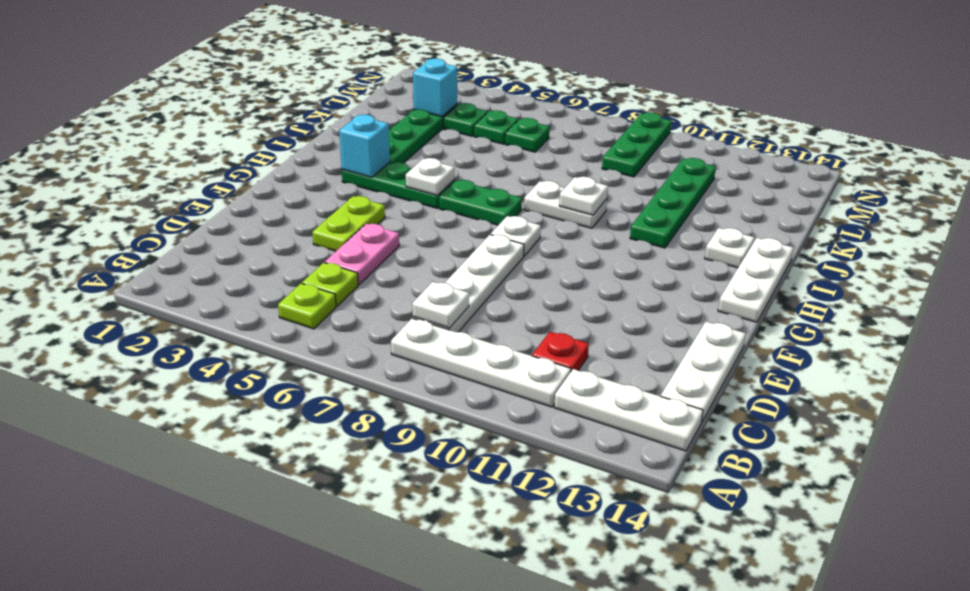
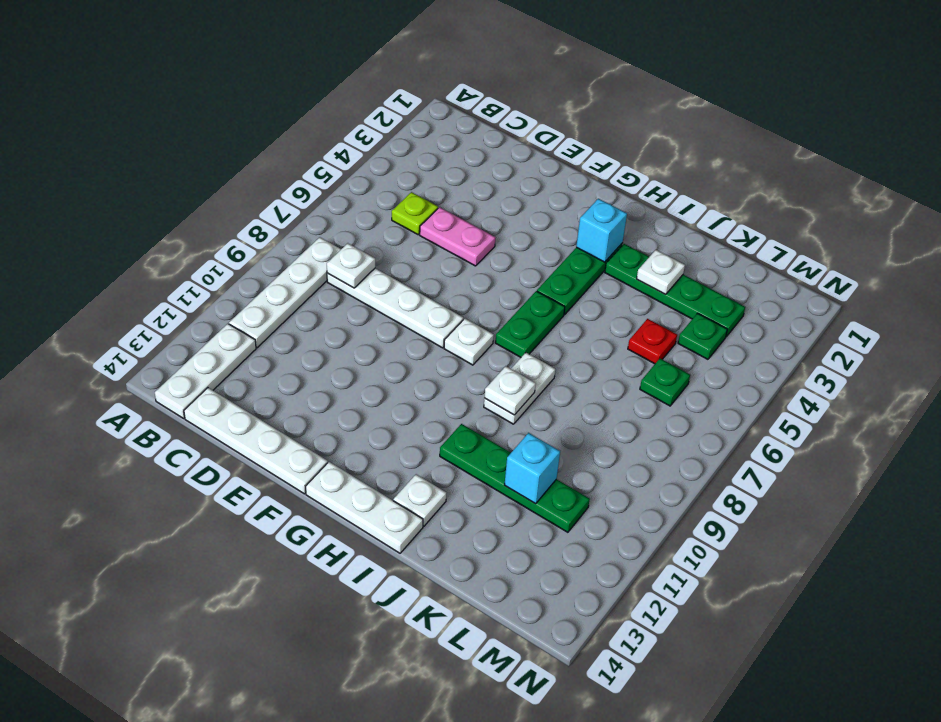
lime plate B5 level 1 -> none
red plate C11 level 1 -> red plate K5 level 1
white plate C14:E14 level 1 -> white plate C14:F14 level 1
lime plate E4:F4 level 1 -> none
white plate H5 level 2 -> white plate J3 level 2
cyan brick L3 level 2 -> cyan brick K11 level 2
green plate L5 level 1 -> none
green plate L9:N9 level 1 -> none

